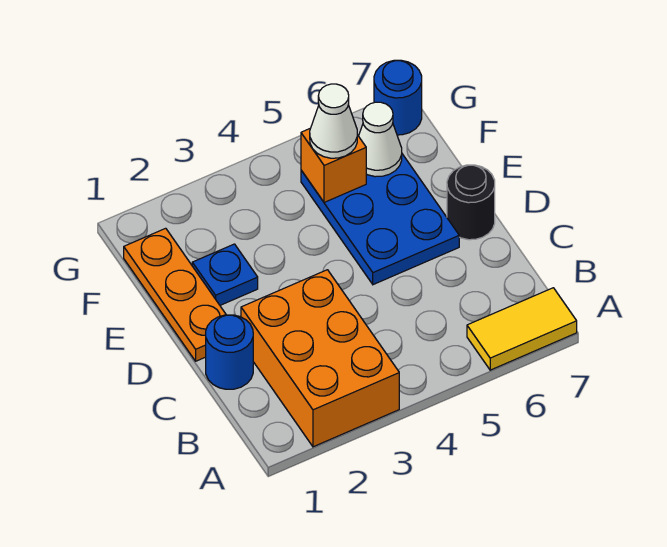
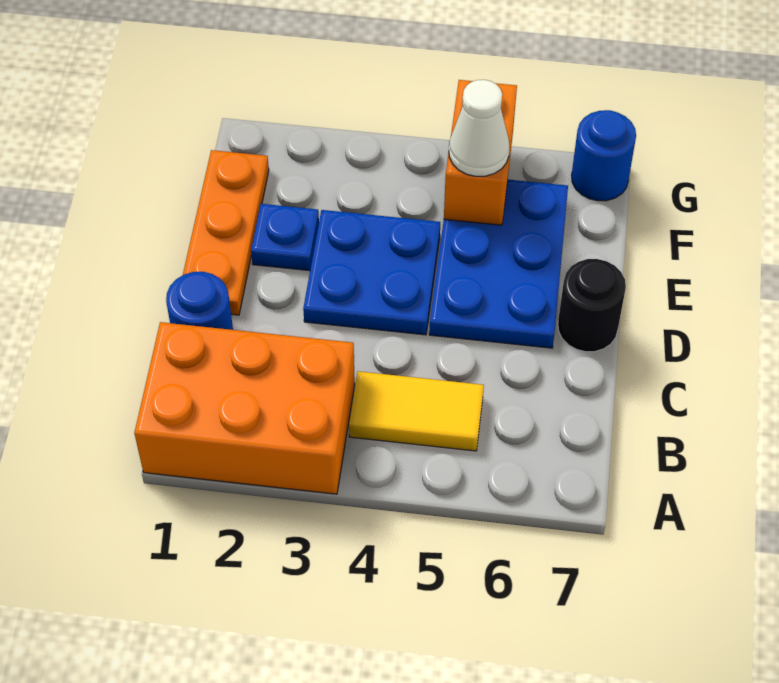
orange brick A2:C3 level 1 -> orange brick A1:B3 level 1
yellow tile A6:A7 level 1 -> yellow tile B4:B5 level 1
none -> blue plate D3:E4 level 1
orange brick F5 level 2 -> orange brick F5:G5 level 2
white cone F6 level 2 -> none

